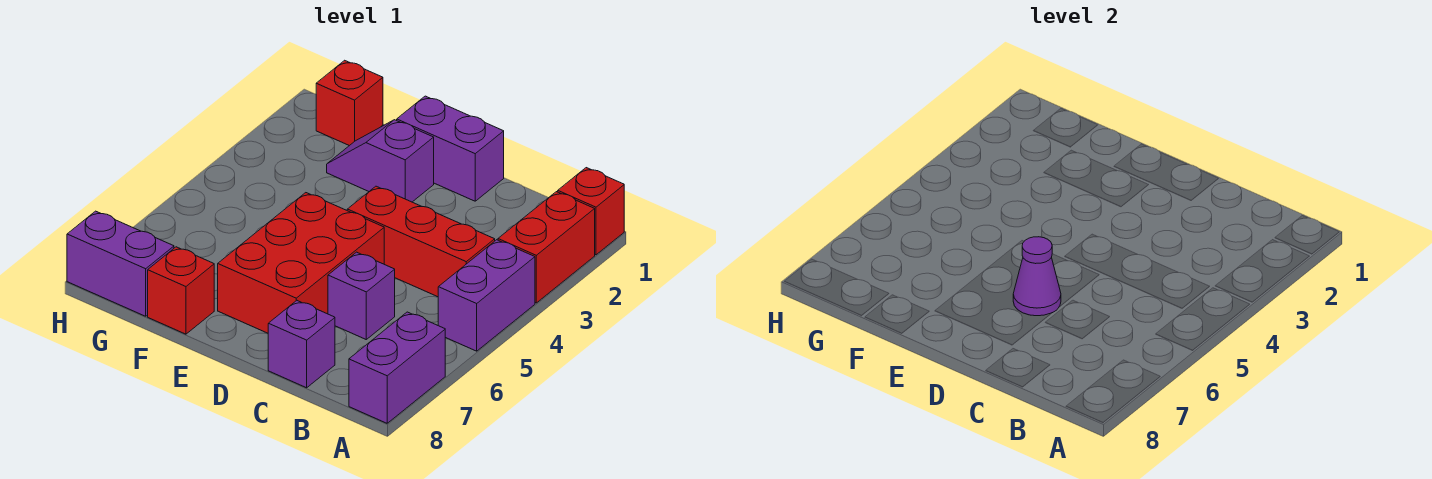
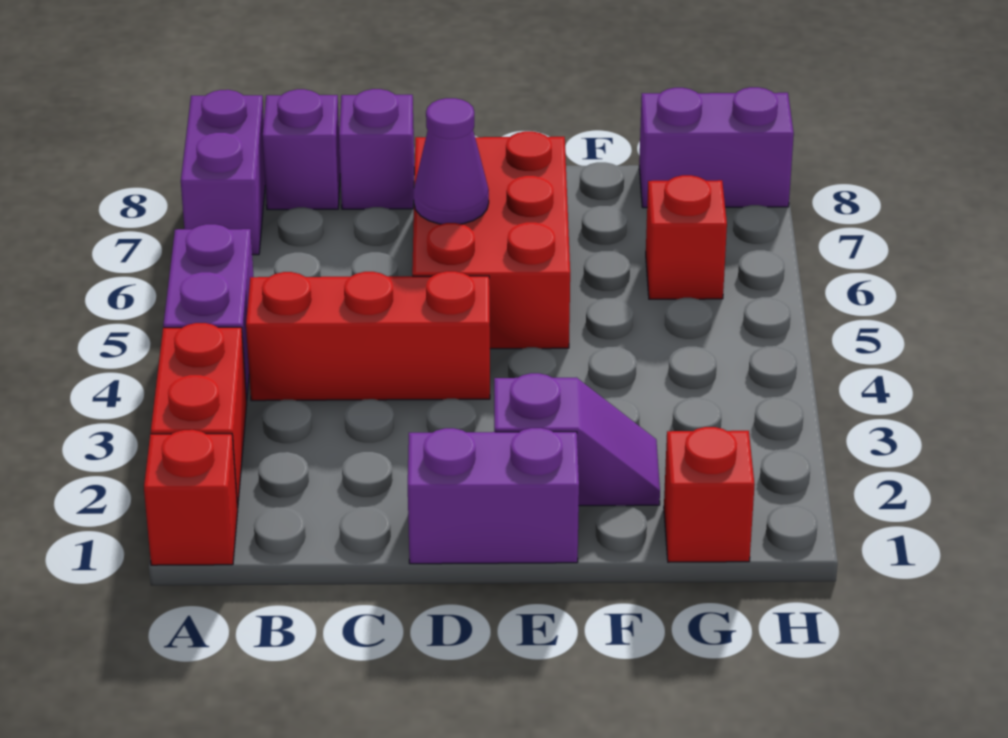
purple brick C6 level 1 -> purple brick B8 level 1
red brick F8 level 1 -> red brick G6 level 1

